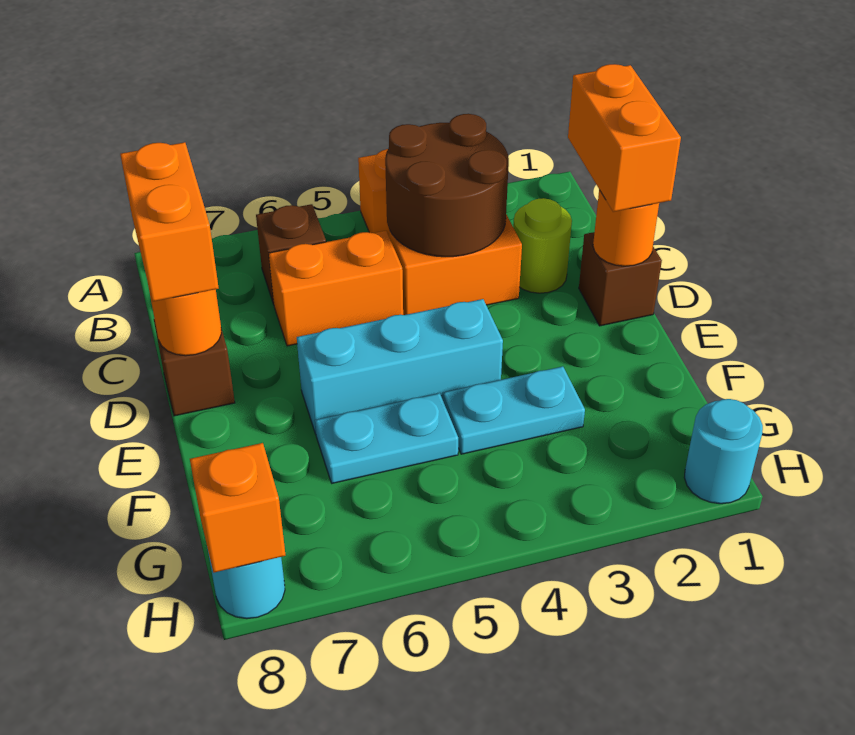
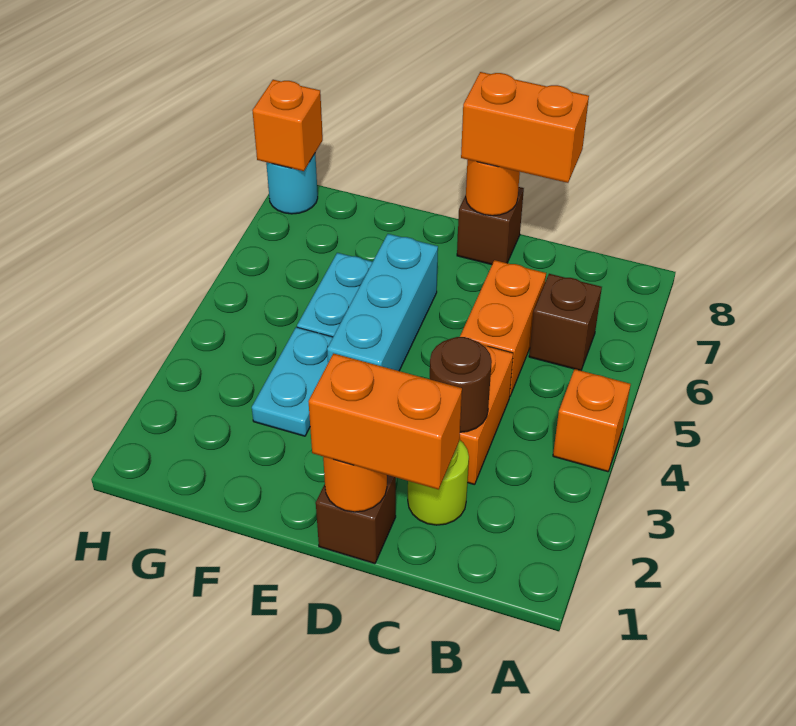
brown round brick B3:C4 level 2 -> brown round brick C3 level 2
cyan round brick H1 level 1 -> none

